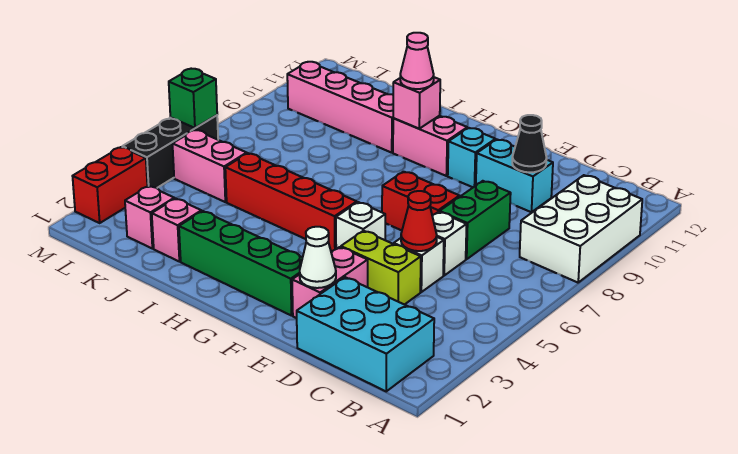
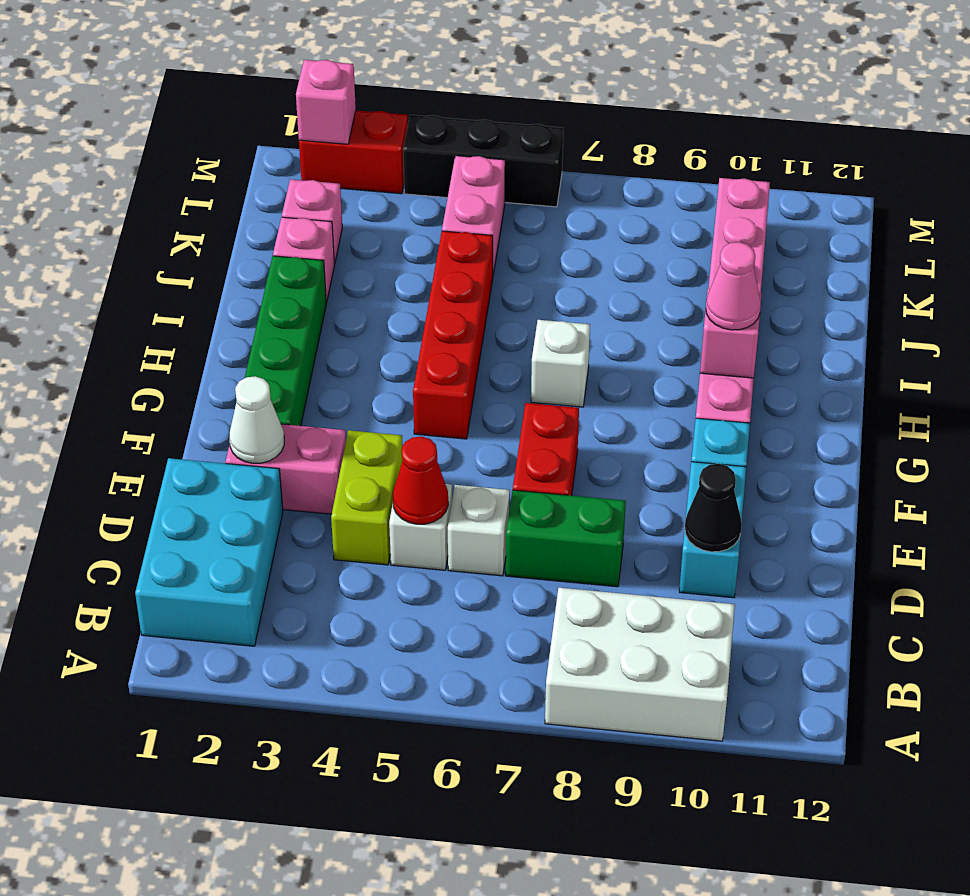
white brick F5 level 1 -> white brick H7 level 1
none -> pink brick M2 level 2
green brick M6 level 2 -> none

